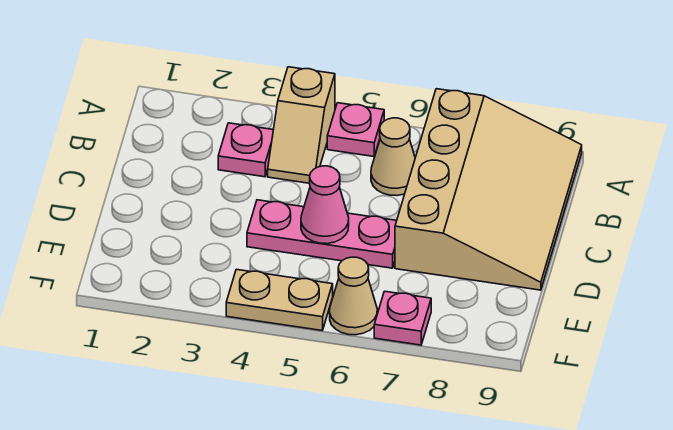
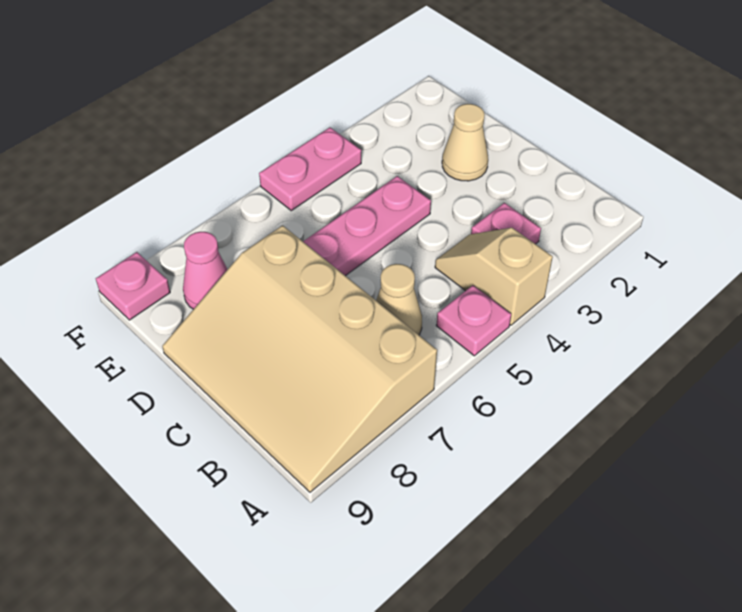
pink cone D5 level 2 -> pink cone E8 level 1
tan plate F4:F5 level 1 -> pink plate F4:F5 level 1
tan cone F6 level 1 -> tan cone D2 level 1
pink plate F7 level 1 -> pink plate F9 level 1

